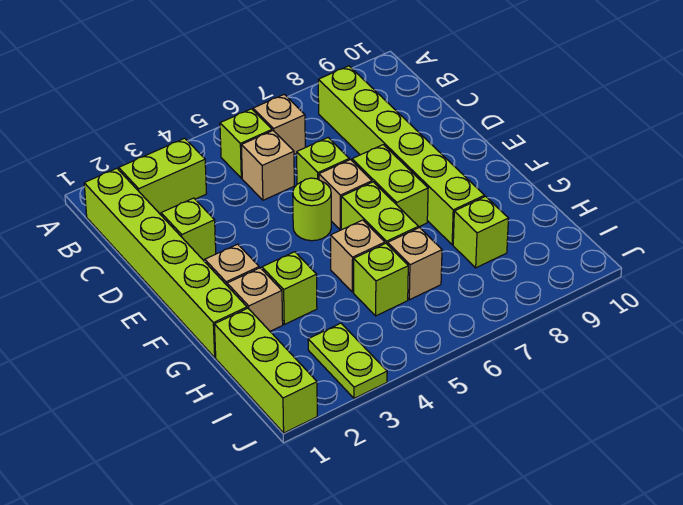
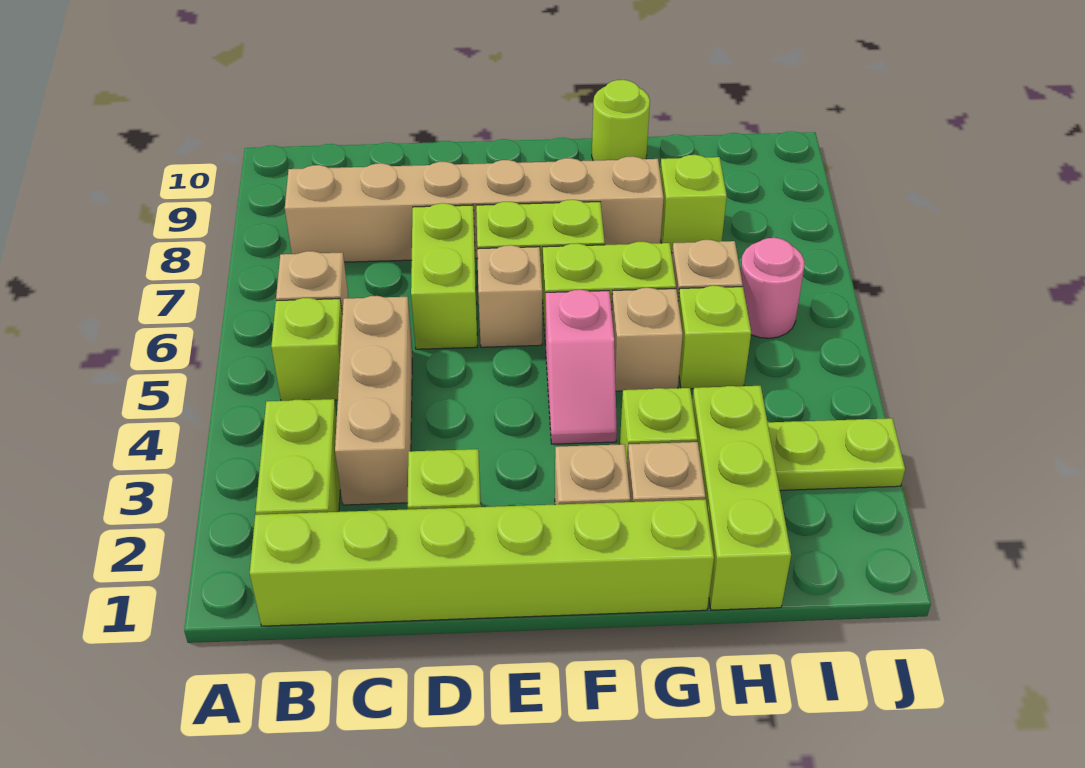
lime brick B8:G8 level 1 -> tan brick B8:G8 level 1
tan brick C5 level 1 -> tan brick C3:C5 level 1
lime brick D6 level 1 -> lime brick D6:D7 level 1
lime round brick E5 level 1 -> lime round brick G10 level 1
none -> pink slope F4:F5 level 1 top 5
lime brick H1:J1 level 1 -> lime brick H1:H3 level 1
none -> pink round brick I6 level 1

